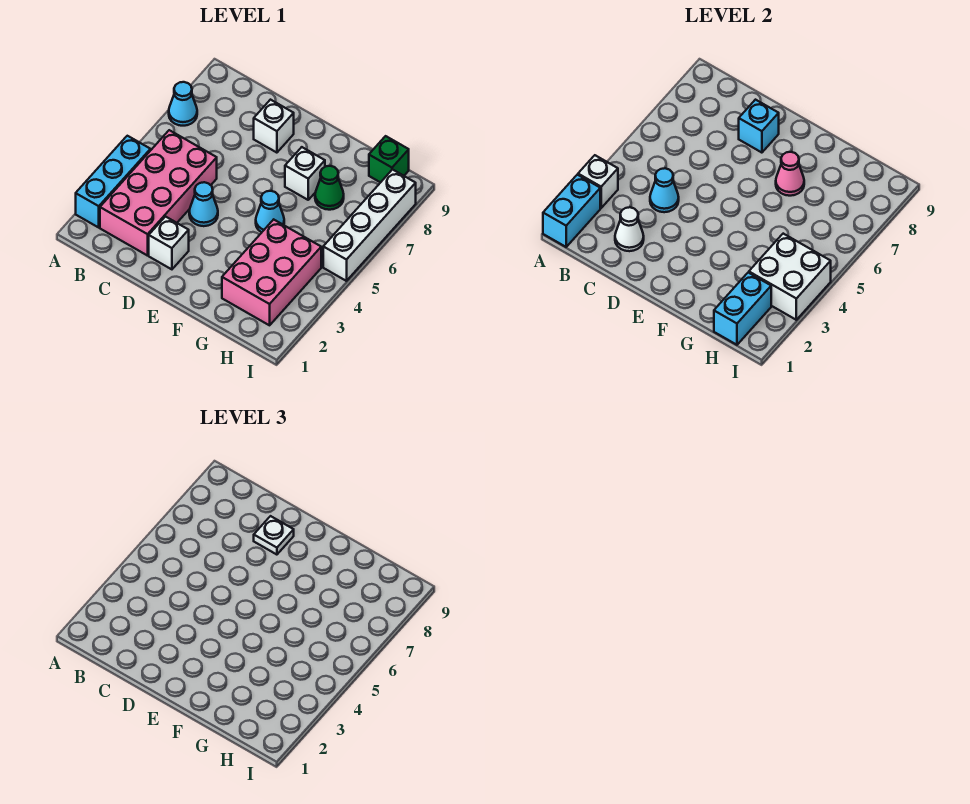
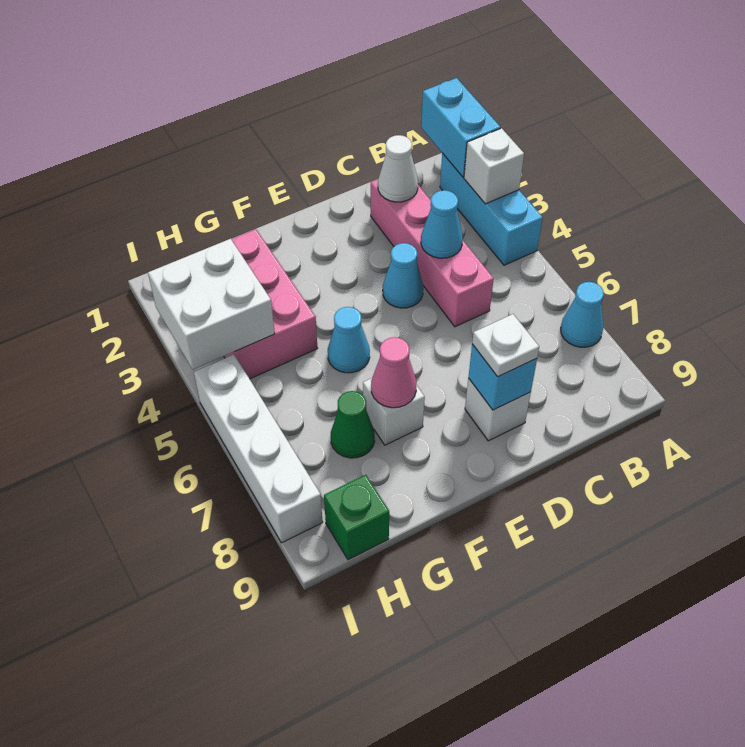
pink brick B2:C5 level 1 -> pink brick C2:C5 level 1
white brick D2 level 1 -> none
cyan brick H1:H2 level 2 -> none

